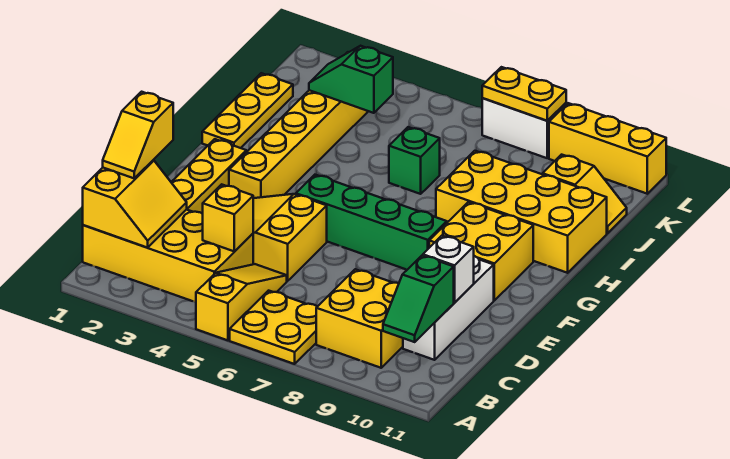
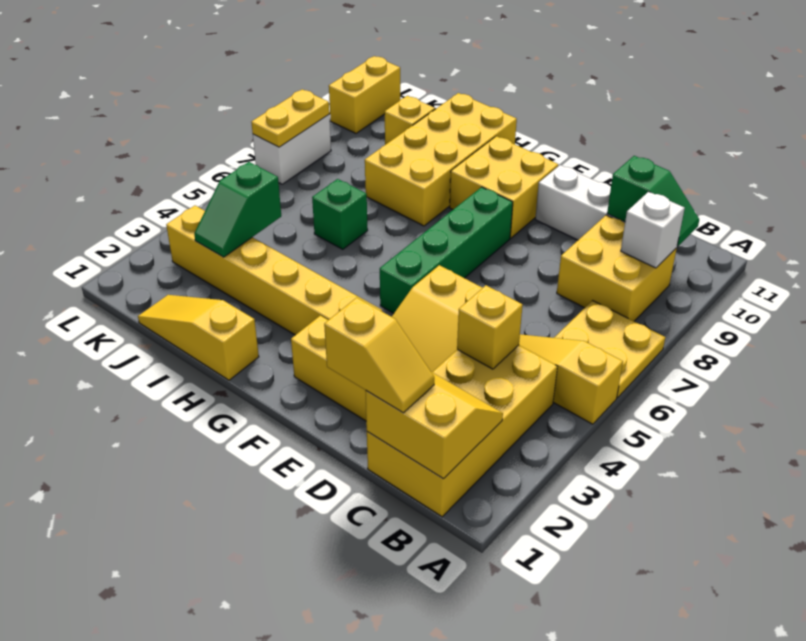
white brick D10 level 2 -> white brick B9 level 2
yellow plate H1:J1 level 1 -> yellow slope H1:J1 level 1 top H
yellow brick L9:L11 level 1 -> yellow brick L10:L11 level 1

